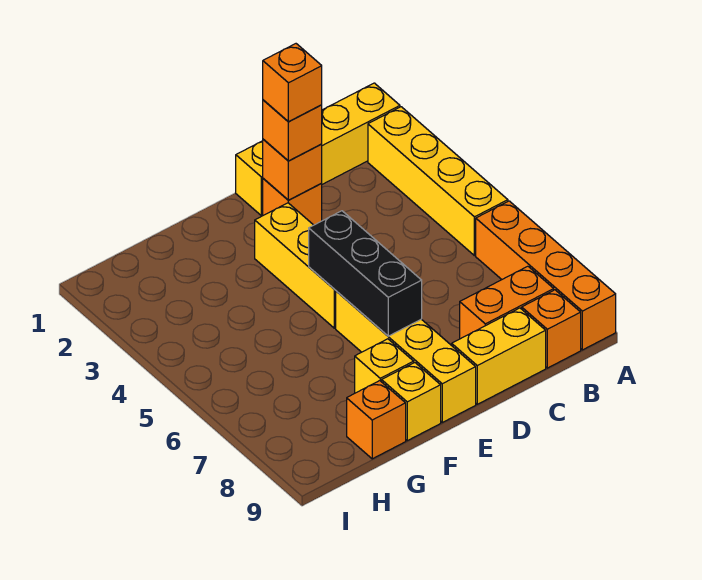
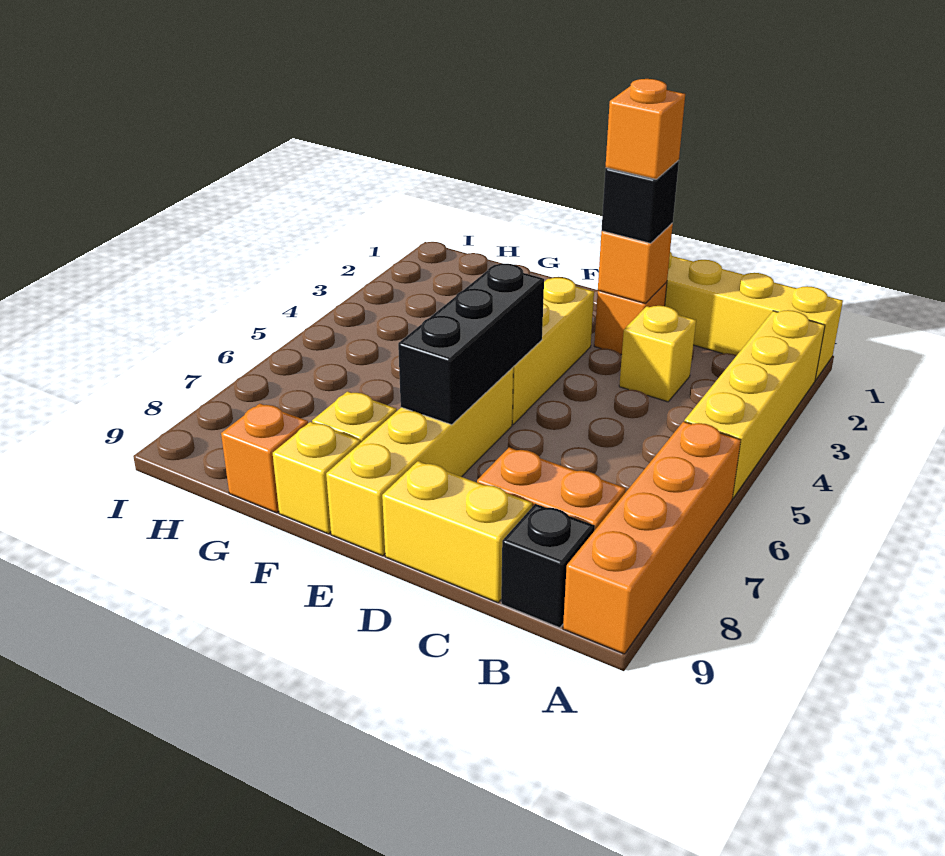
orange brick B9 level 1 -> black brick B9 level 1
none -> yellow brick C3 level 1
orange brick D2 level 3 -> black brick D2 level 3

